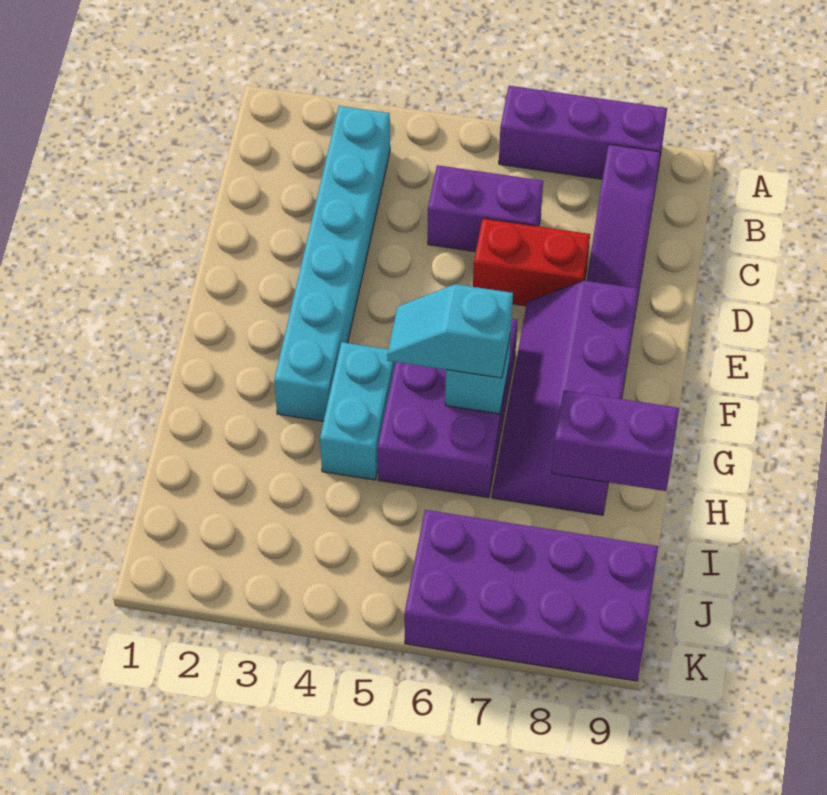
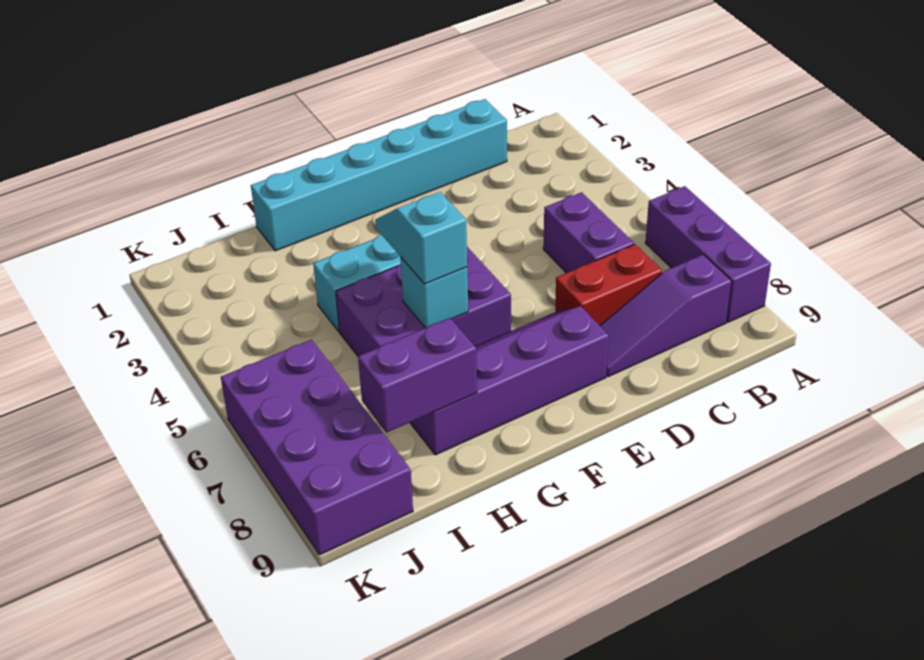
cyan brick B3:G3 level 1 -> cyan brick C1:H1 level 1
red brick D6:D7 level 1 -> red brick C7:D7 level 1
purple brick H8:H9 level 2 -> purple brick H8:I8 level 2

